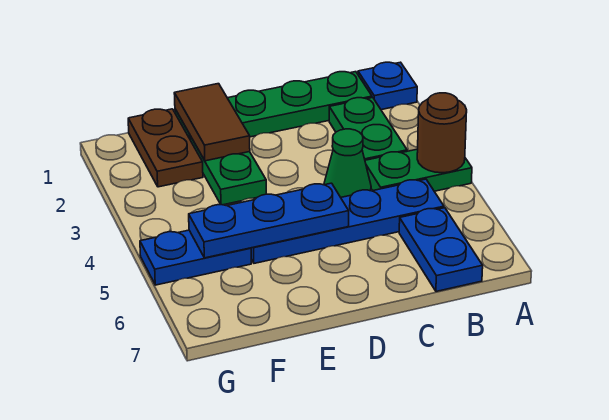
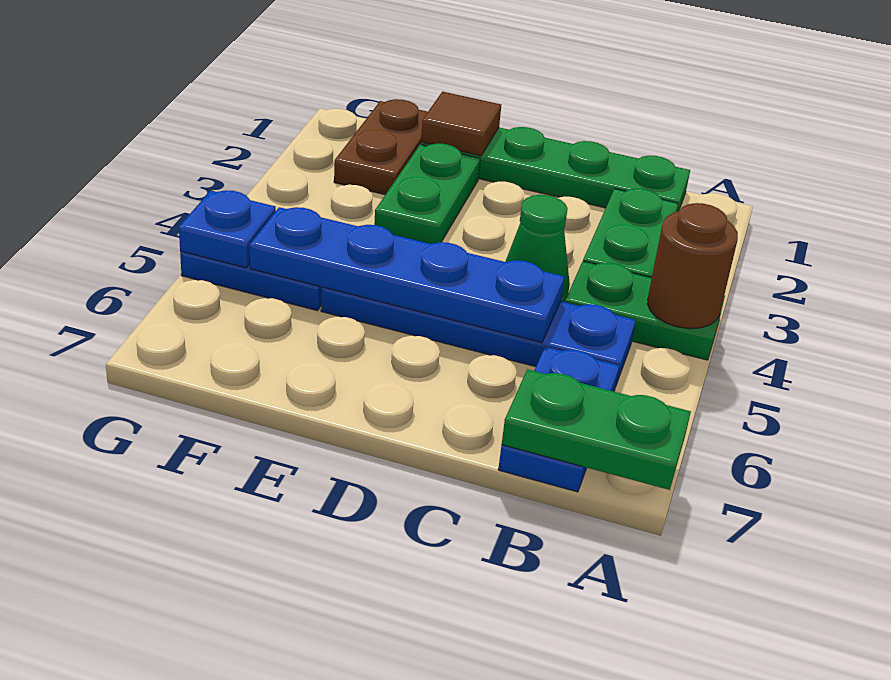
blue plate A1 level 1 -> blue plate G5 level 2
none -> green plate A7:B7 level 2
blue plate D5:F5 level 2 -> blue plate C5:F5 level 2
brown tile E1:E2 level 2 -> brown tile E1 level 2

